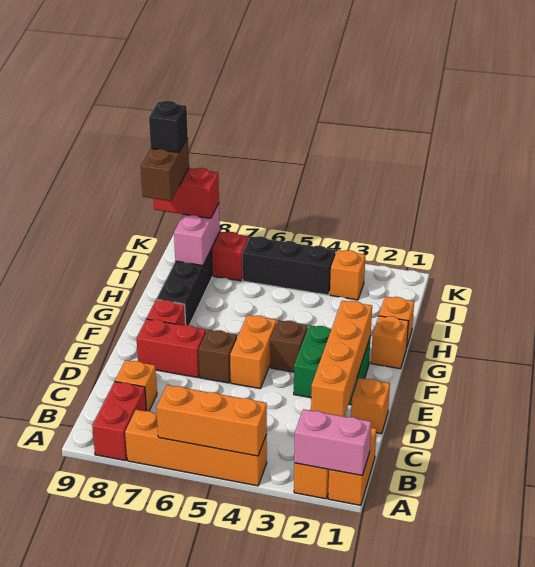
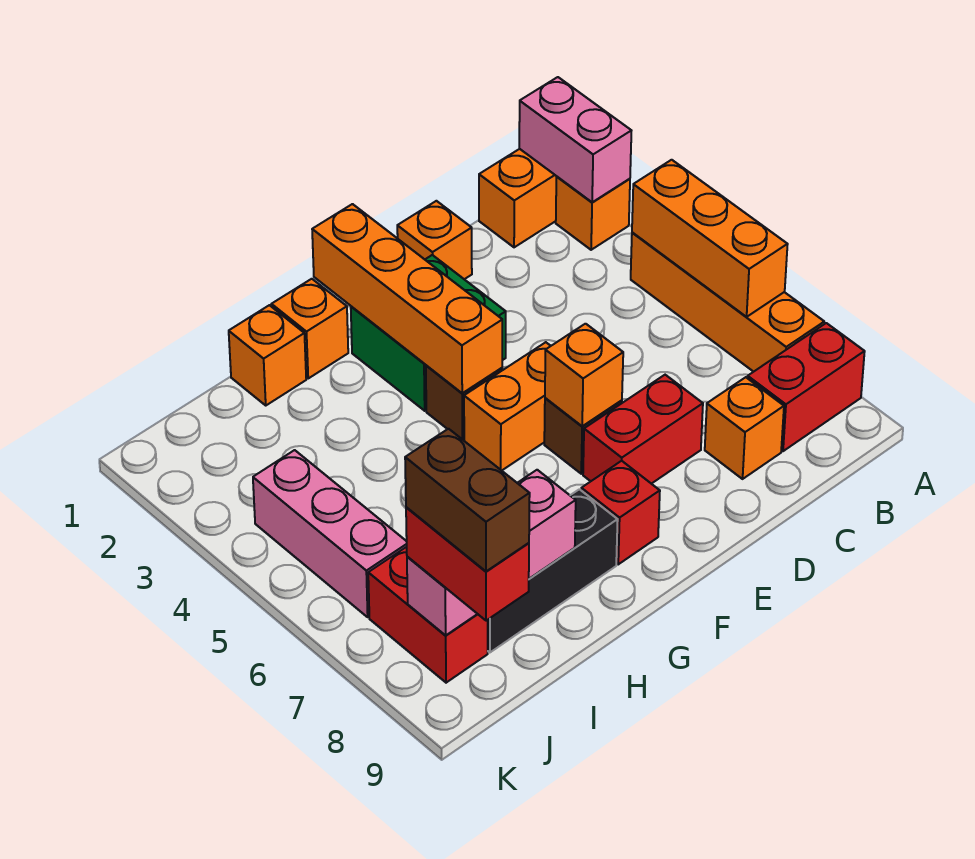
orange brick C2:F2 level 2 -> orange brick F1:F4 level 2
red brick E7:E8 level 1 -> red brick D7:E7 level 1
pink brick I8:J8 level 2 -> pink brick H8:J8 level 2
brown brick I9:J9 level 4 -> brown brick J8:J9 level 4
orange brick J3 level 1 -> orange brick E6 level 2
black brick J4:J6 level 1 -> pink brick J4:J6 level 1
black brick J9 level 5 -> none

